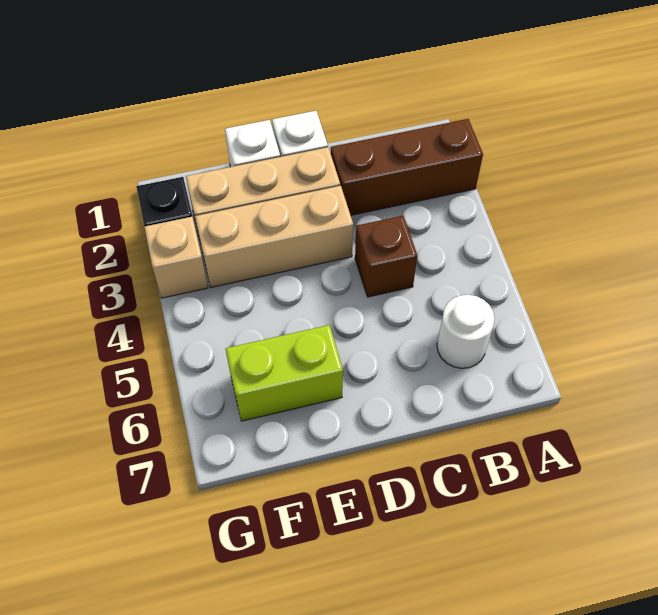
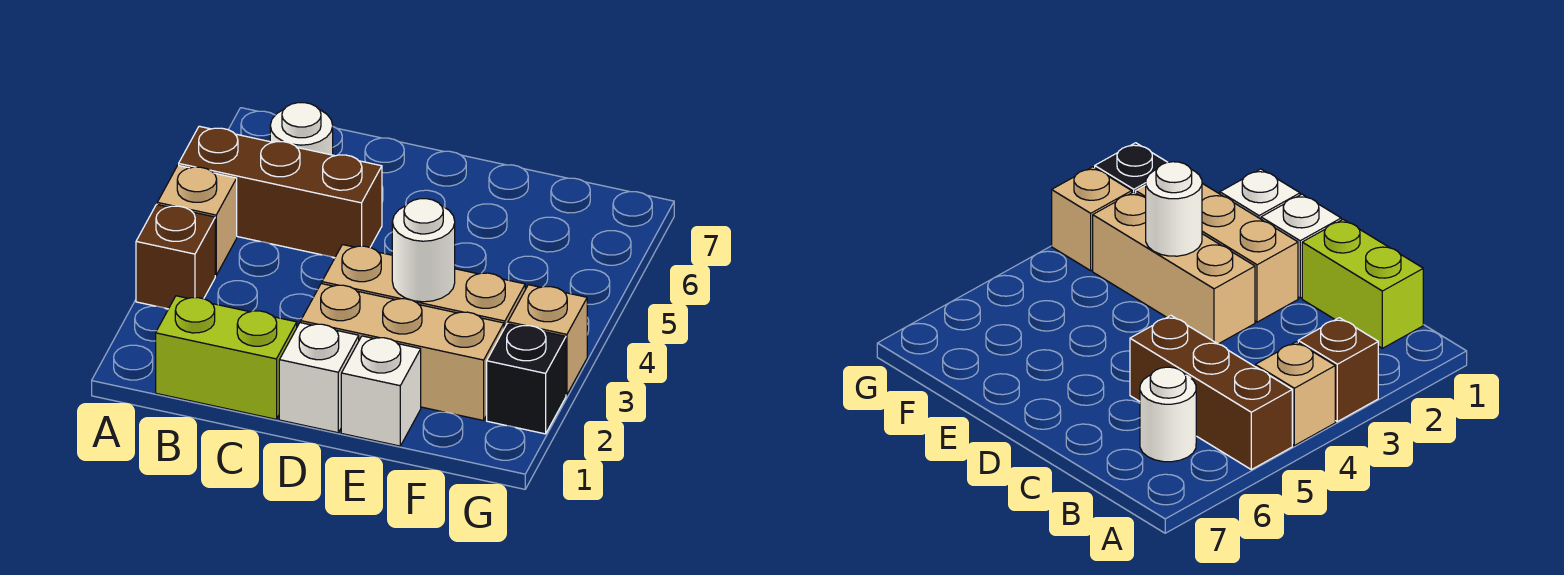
brown brick A2:C2 level 1 -> brown brick A5:C5 level 1
none -> tan brick A4 level 1
brown brick C4 level 1 -> brown brick A3 level 1
none -> white round brick E3 level 2
lime brick E6:F6 level 1 -> lime brick B1:C1 level 1

